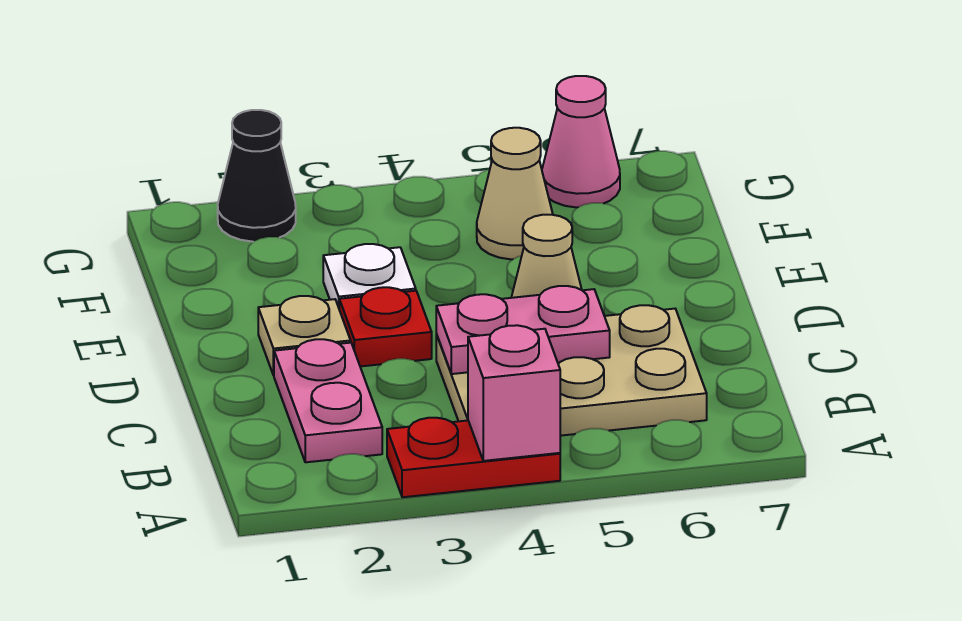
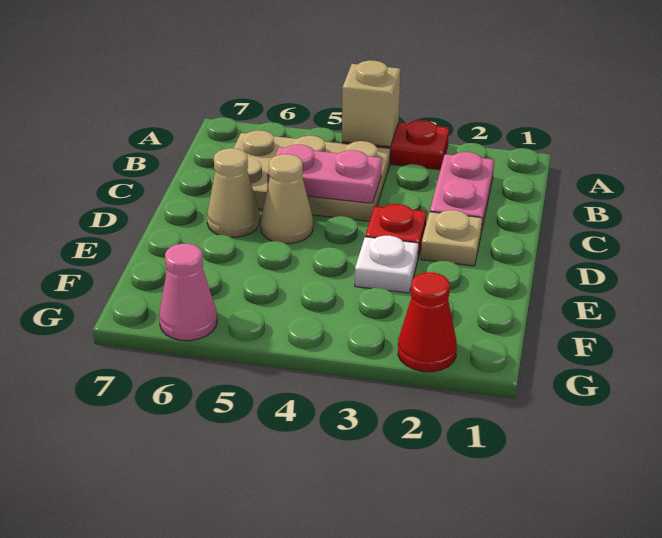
pink brick A4 level 2 -> tan brick A4 level 2
tan cone F5 level 1 -> tan cone D6 level 1
black cone G2 level 1 -> red cone G2 level 1

